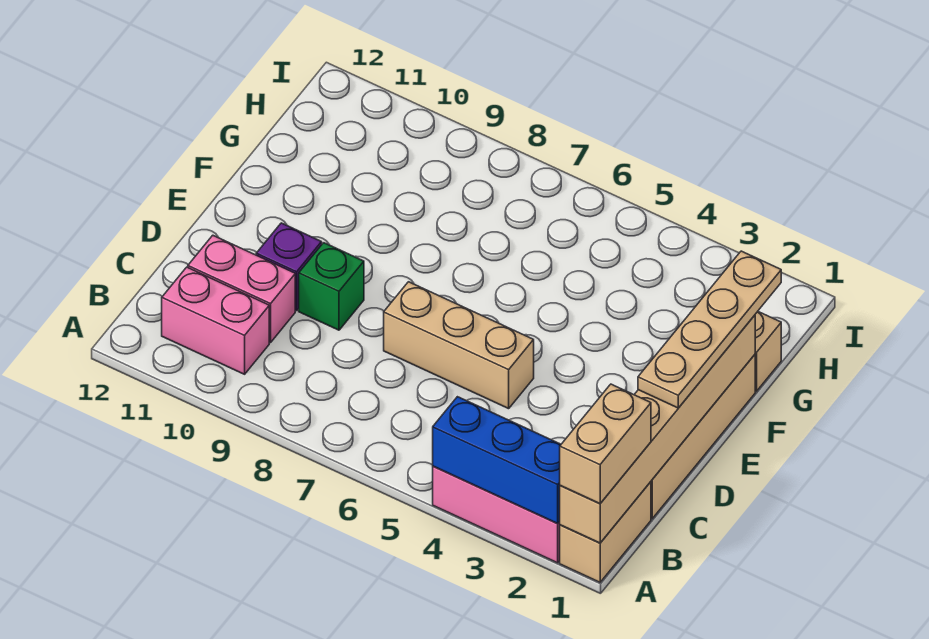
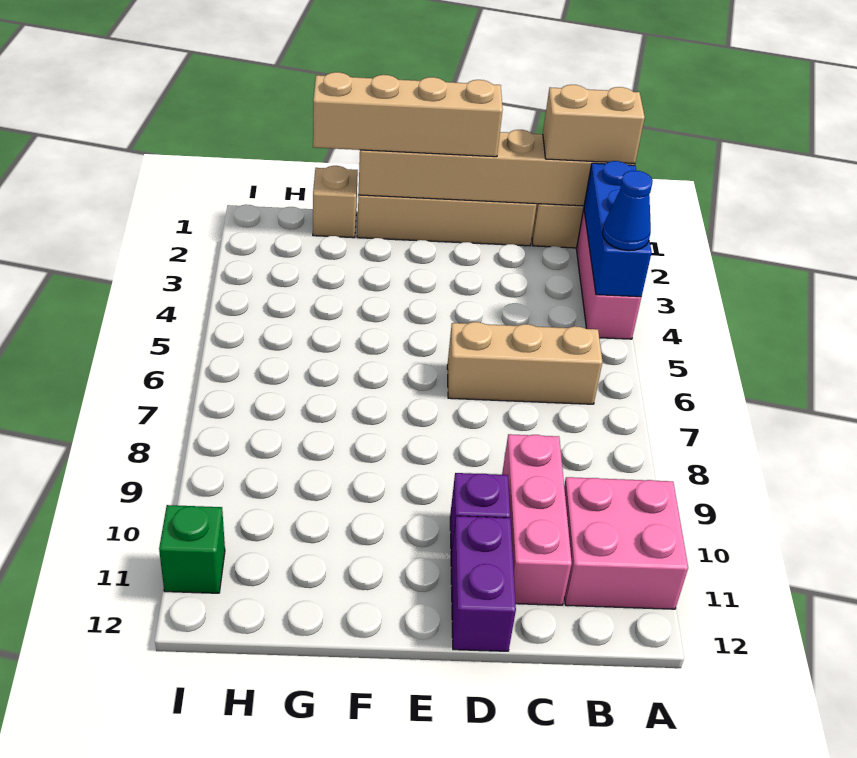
none -> blue cone A4 level 3
pink brick B10:B11 level 1 -> pink brick A10:B11 level 1
pink brick C10:C11 level 1 -> pink brick C9:C11 level 1
tan plate D1:G1 level 3 -> tan brick D1:G1 level 3
tan brick D5:D7 level 1 -> tan brick B6:D6 level 1
green brick D9 level 1 -> green brick I11 level 1
none -> purple brick D11:D12 level 1

